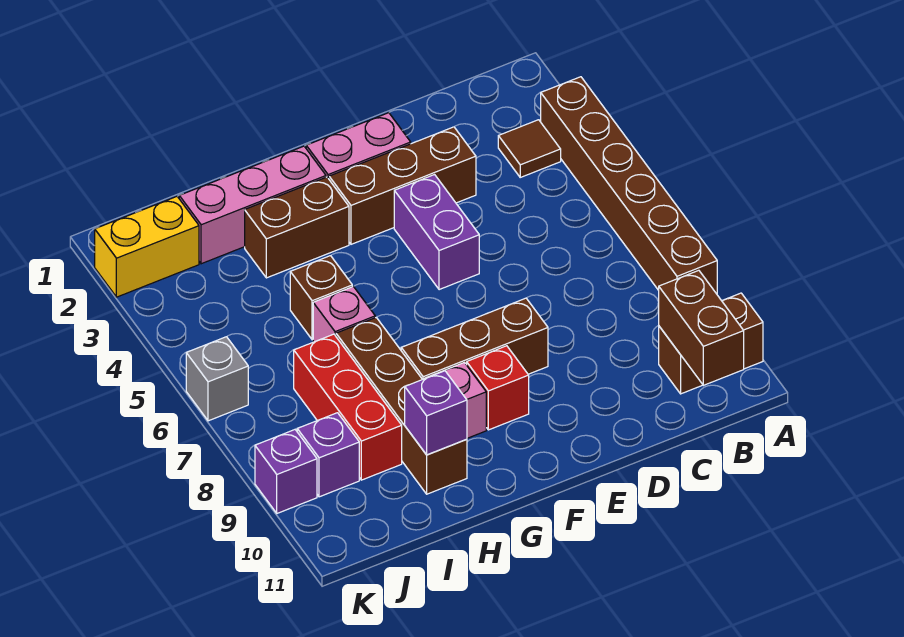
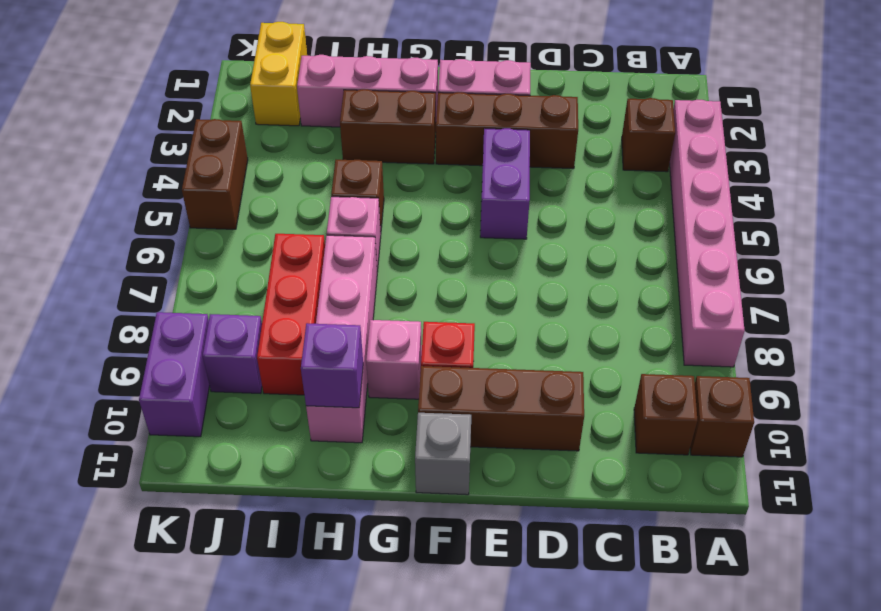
brown brick A3:A8 level 1 -> pink brick A3:A8 level 1
brown tile B3 level 1 -> brown brick B3 level 1
brown brick B10:B11 level 2 -> brown brick K4:K5 level 1
brown brick E8:G8 level 1 -> brown brick D10:F10 level 1
brown brick H7:H10 level 1 -> pink brick H7:H10 level 1
yellow brick J2:K2 level 1 -> yellow brick J1:J2 level 1
grey brick K6 level 1 -> grey brick F11 level 1
purple brick K9 level 1 -> purple brick K9:K10 level 1

